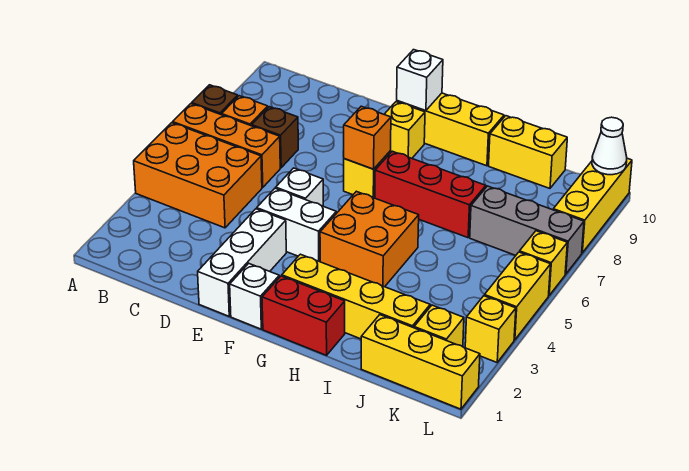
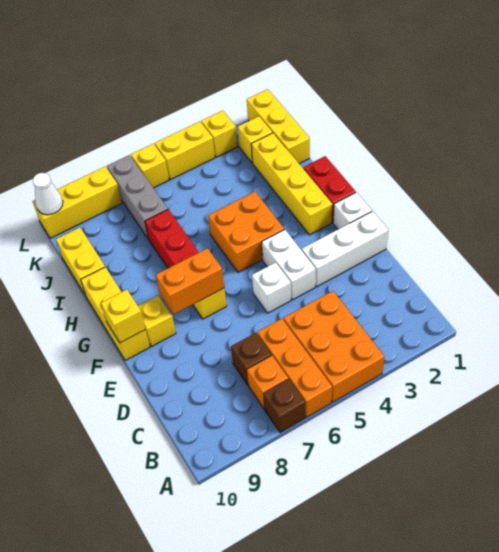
orange brick F7 level 2 -> orange brick F7:F8 level 2
white brick F10 level 2 -> yellow brick F10 level 2

